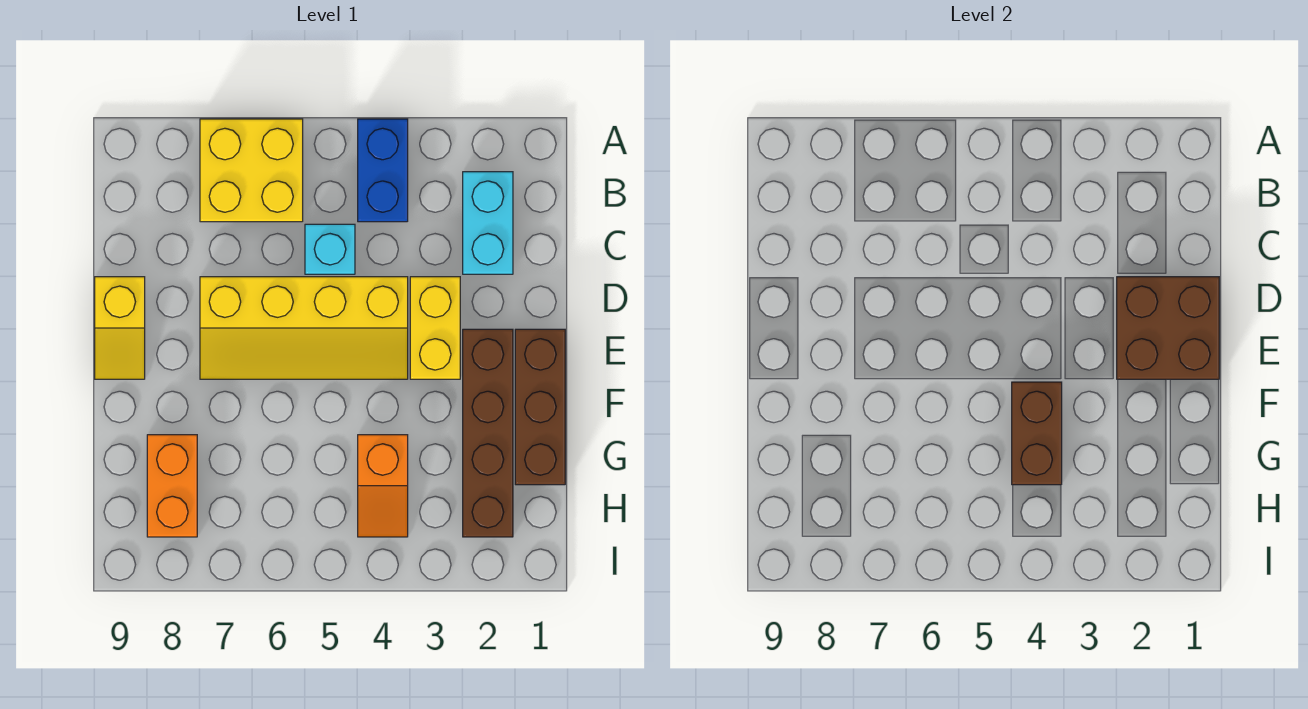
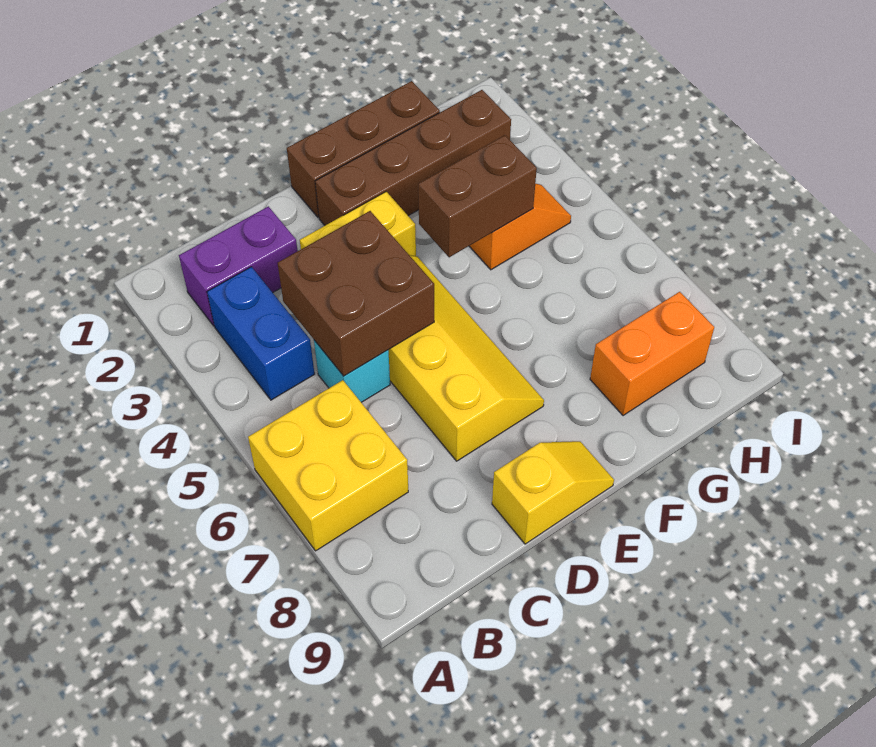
blue brick A4:B4 level 1 -> blue brick B3:B4 level 1
cyan brick B2:C2 level 1 -> purple brick B2:C2 level 1
brown brick D1:E2 level 2 -> brown brick C4:D5 level 2

